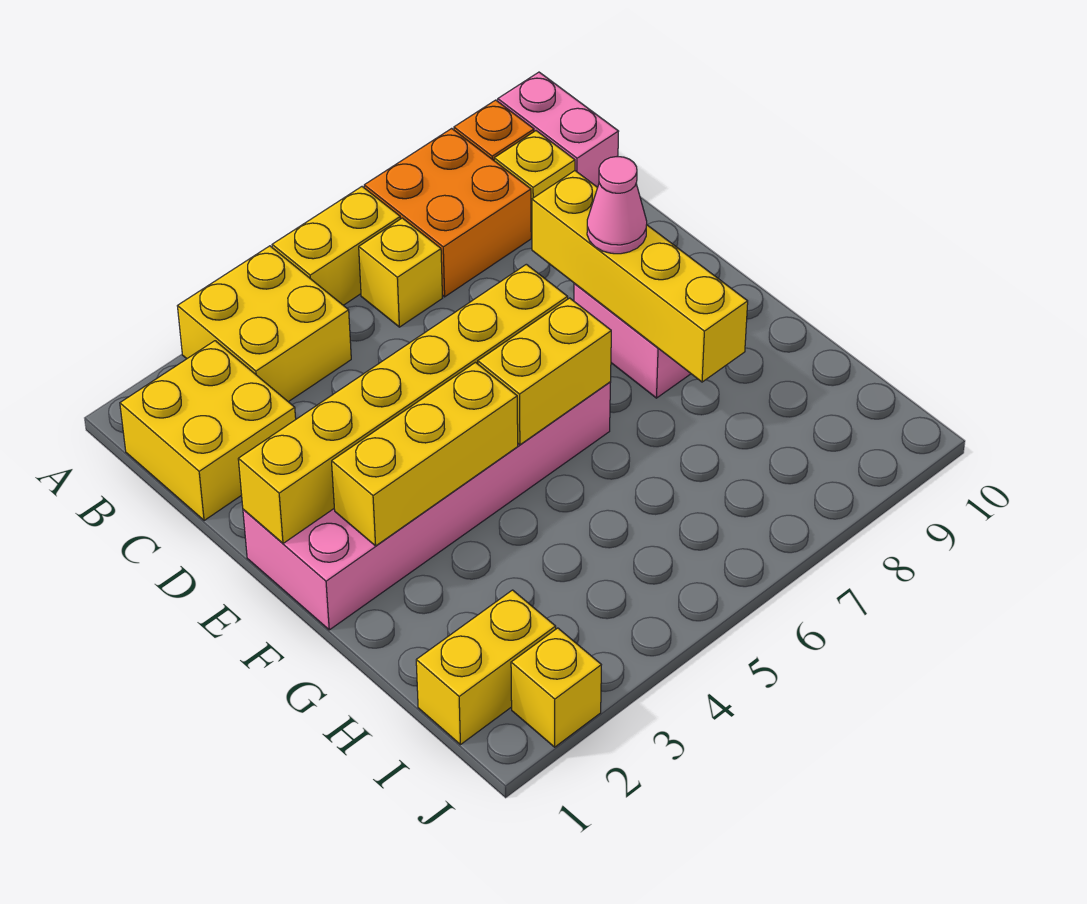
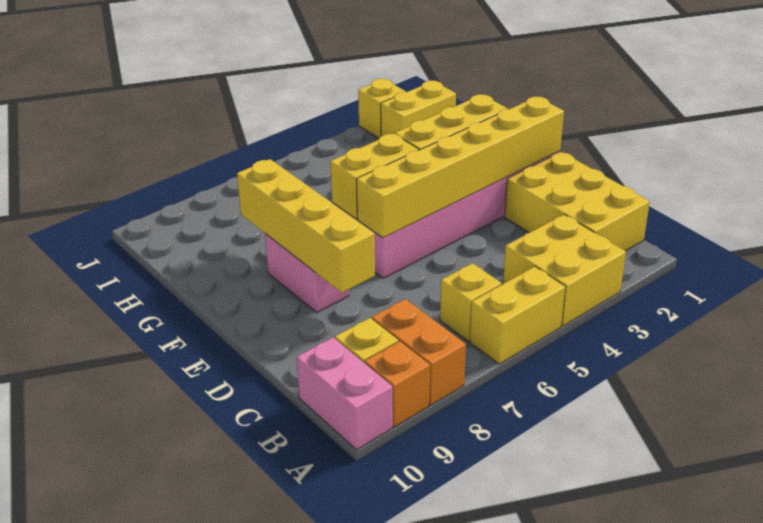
orange brick A7:B8 level 1 -> orange brick A8:B8 level 1
yellow brick B1:C2 level 1 -> yellow brick B1:D2 level 1
pink cone E8 level 3 -> none

